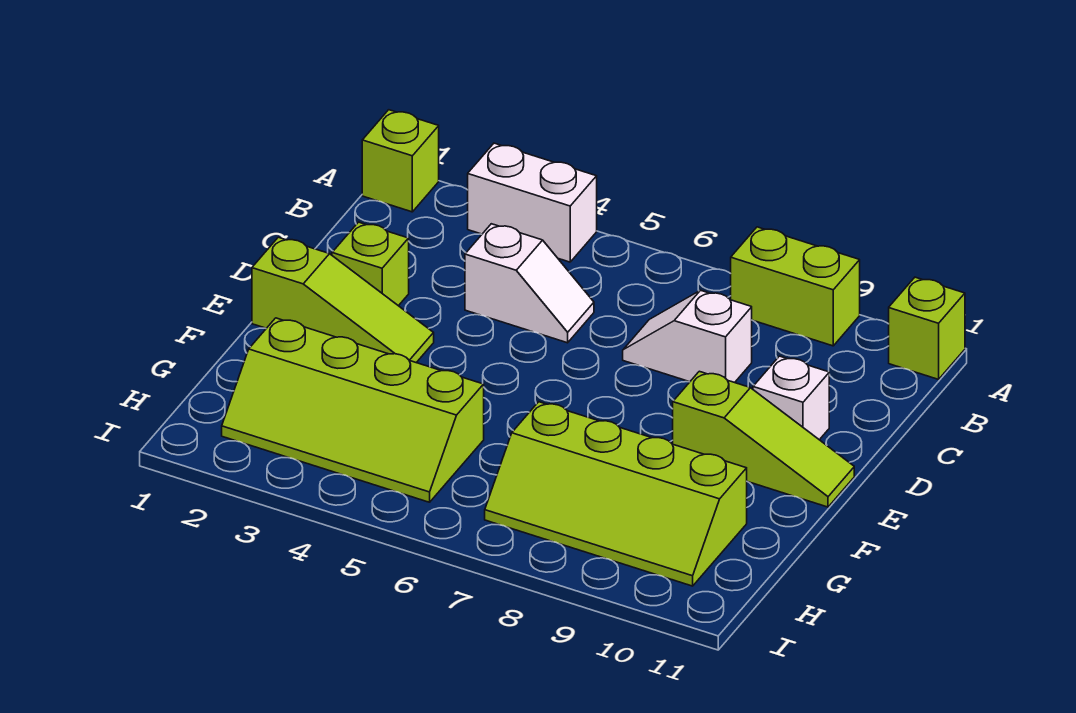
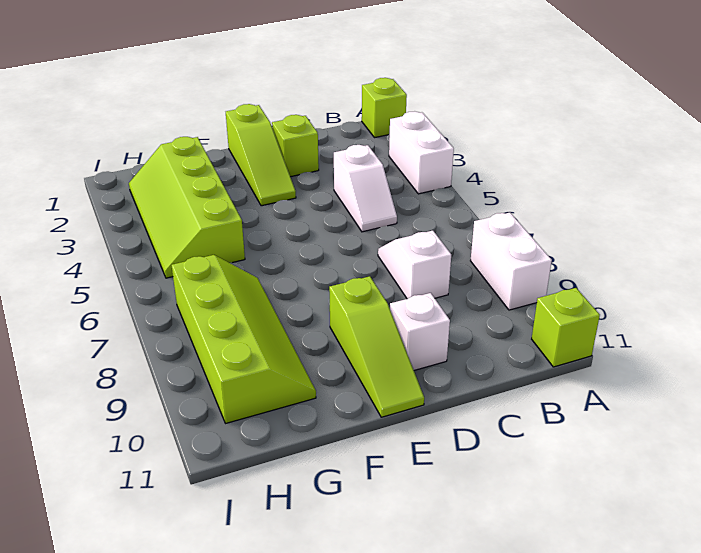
lime brick A8:A9 level 1 -> white brick A8:A9 level 1
lime slope G7:H10 level 1 top G -> lime slope G7:H10 level 1 top H

